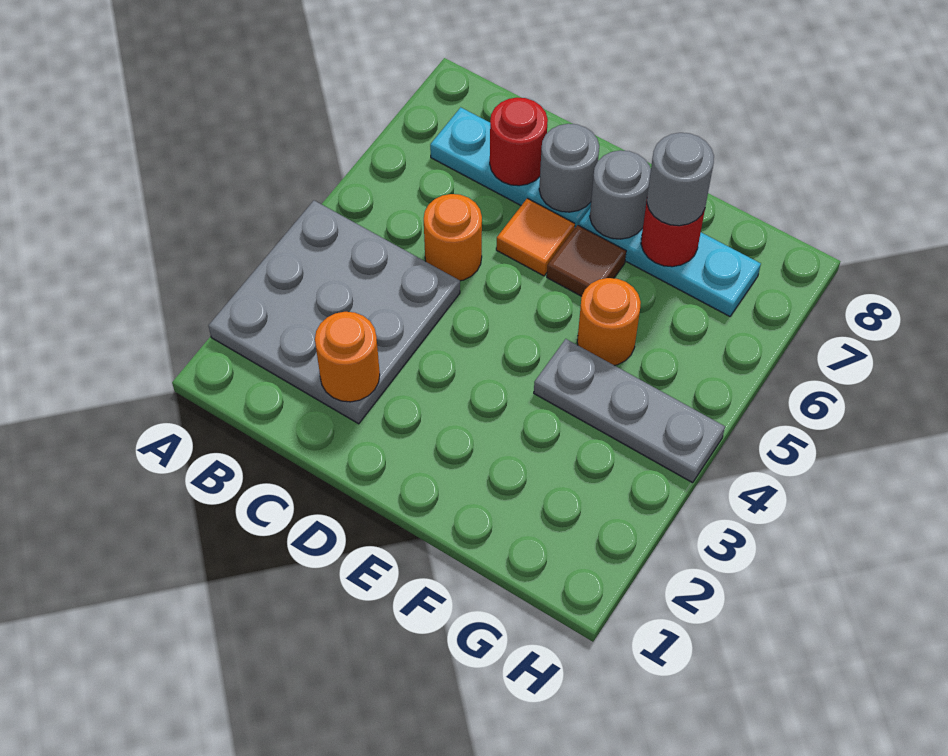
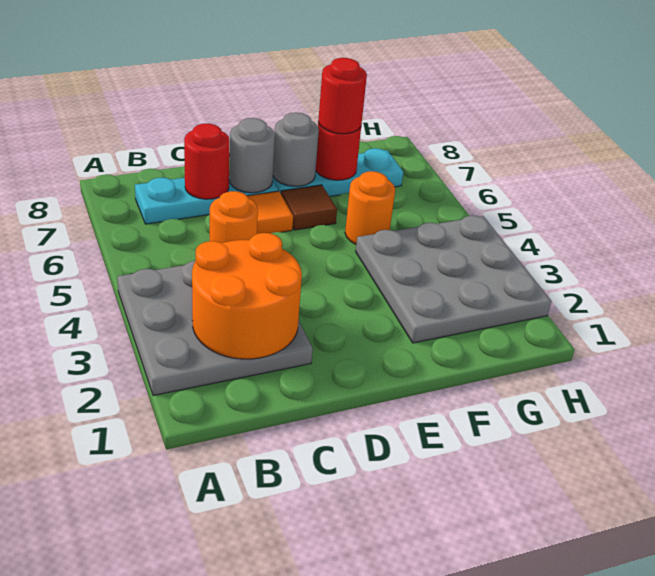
orange round brick C2 level 2 -> orange round brick B2:C3 level 2
grey plate F4:H4 level 1 -> grey plate F2:H4 level 1
grey round brick F7 level 3 -> red round brick F7 level 3

